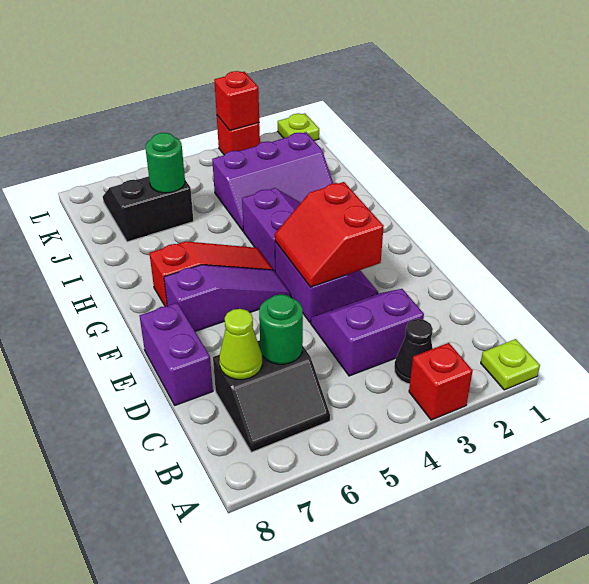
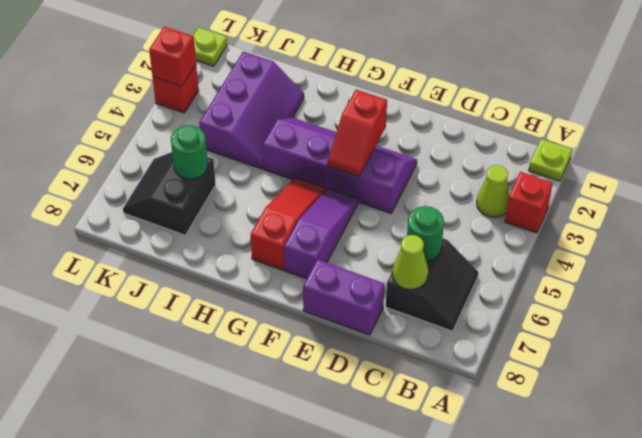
black cone B3 level 1 -> lime cone B3 level 1
purple slope C3:D4 level 1 top C -> none
red slope E3:F4 level 2 top 3 -> red slope F3:F4 level 2 top 3

